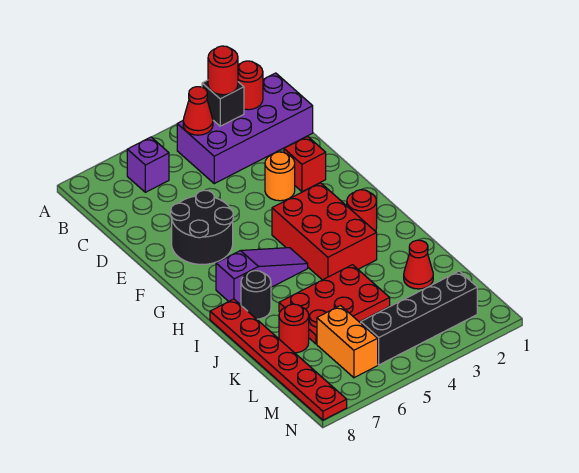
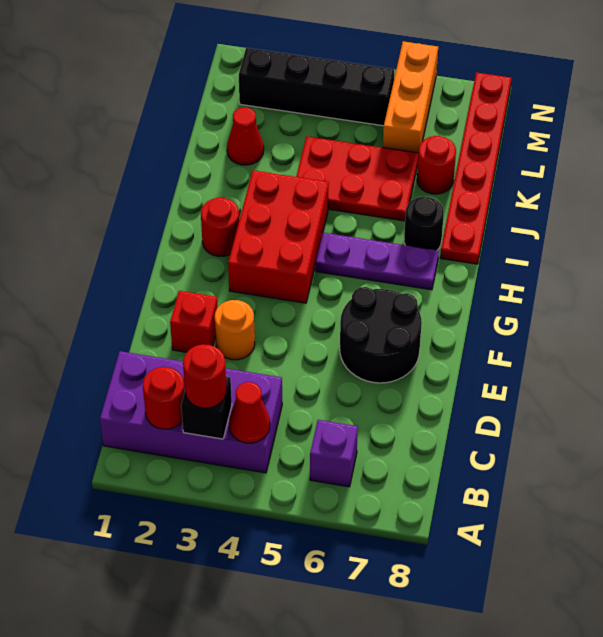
purple slope H5:H7 level 1 top 7 -> purple plate H5:H7 level 1
orange brick L6:M6 level 1 -> orange brick L6:N6 level 1

